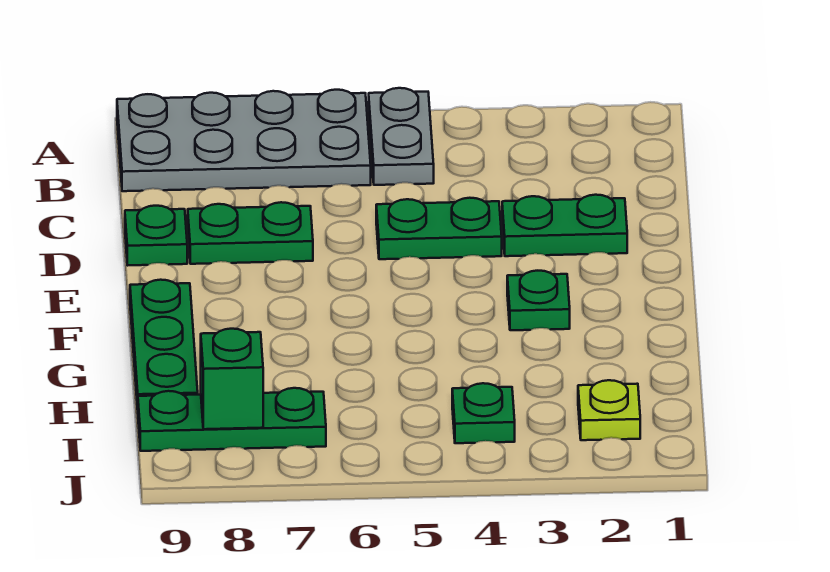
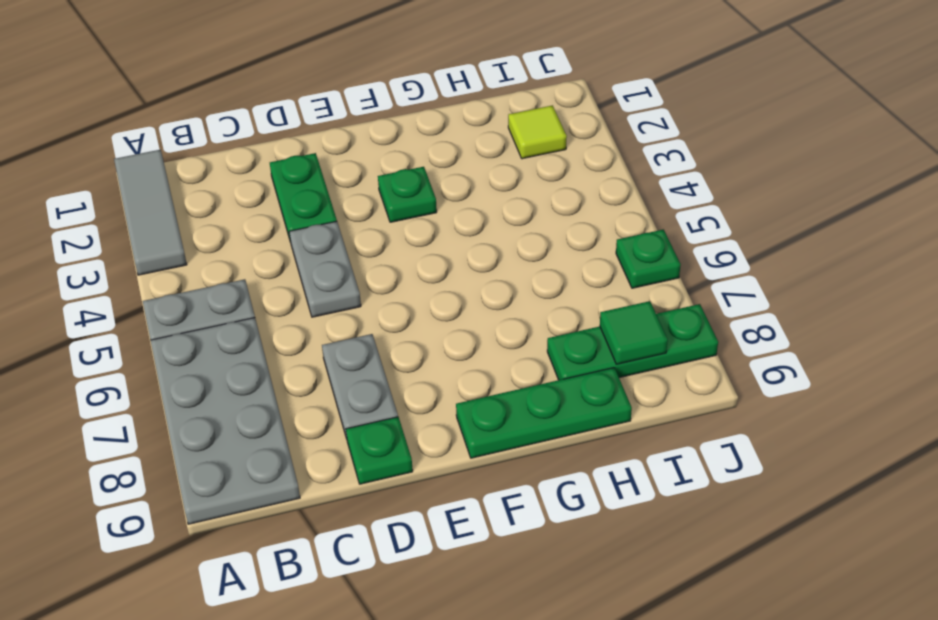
none -> grey tile A1:A3 level 1
green plate D4:D5 level 1 -> grey plate D4:D5 level 1
green plate D7:D8 level 1 -> grey plate D7:D8 level 1
lime plate I2 level 1 -> lime tile I2 level 1
green plate I4 level 1 -> green plate J6 level 1
green plate I7:I9 level 1 -> green plate H8:J8 level 1
green brick I8 level 2 -> green tile I8 level 2

